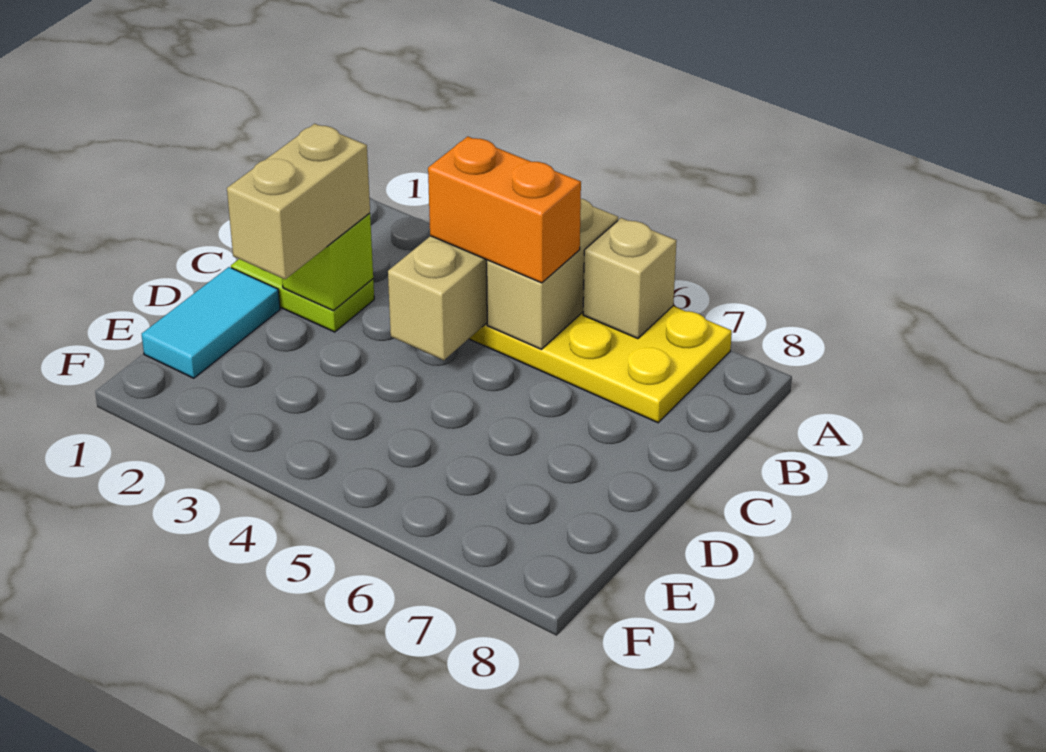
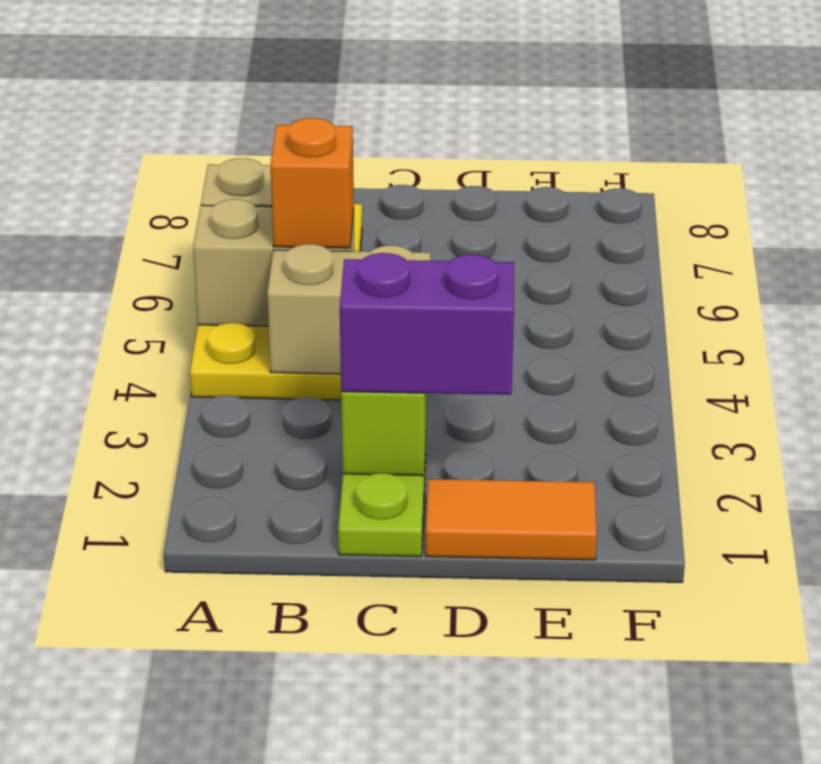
orange brick B4:B5 level 3 -> orange brick B5 level 3
tan brick C2:D2 level 3 -> purple brick C2:D2 level 3
cyan tile D1:E1 level 1 -> orange tile D1:E1 level 1

